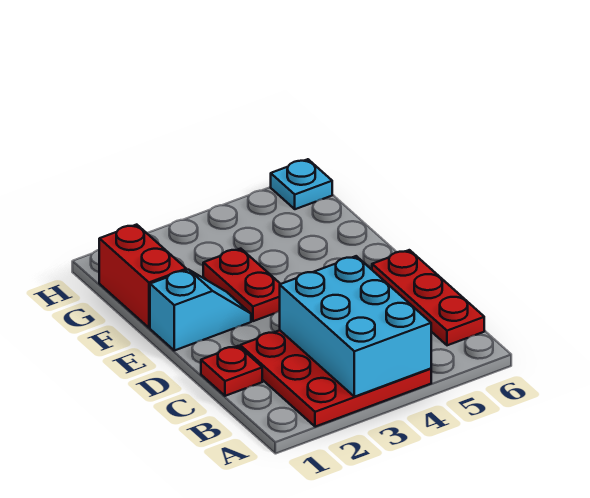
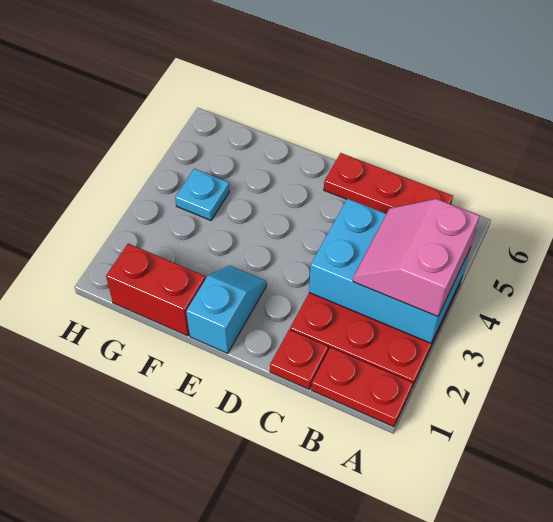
none -> pink slope A3:B4 level 3 top A
red plate E3:F3 level 1 -> red plate A1:B1 level 1
cyan plate H6 level 1 -> cyan plate G4 level 1

